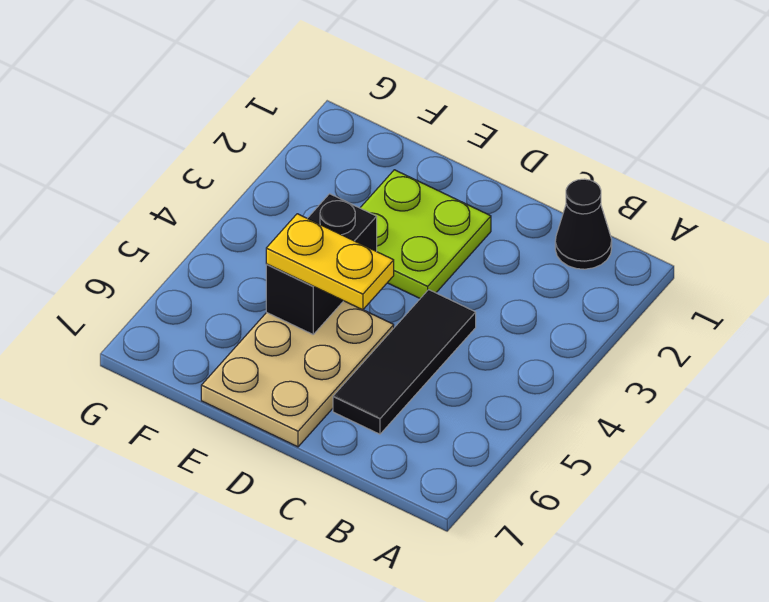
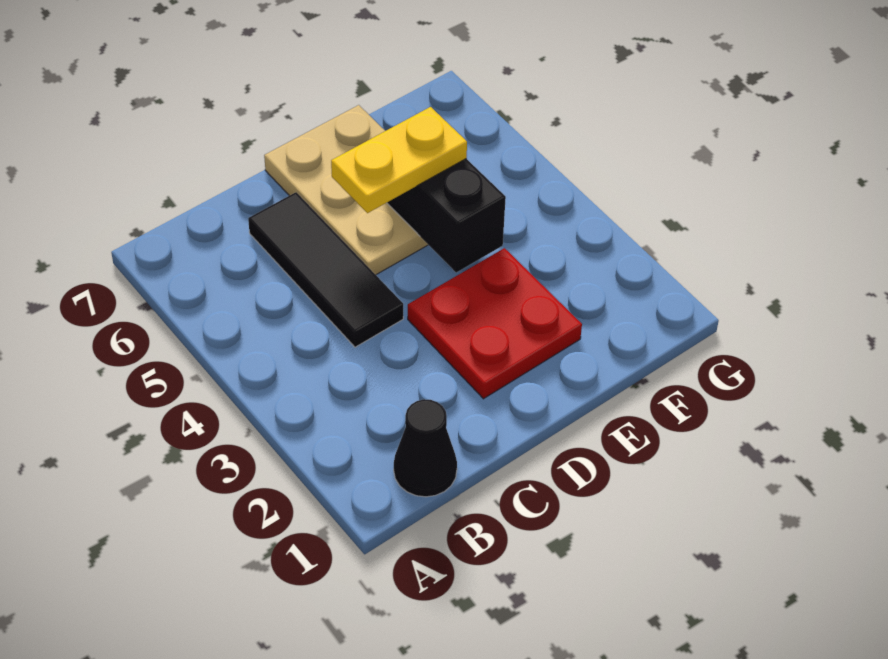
lime plate D2:E3 level 1 -> red plate D2:E3 level 1

